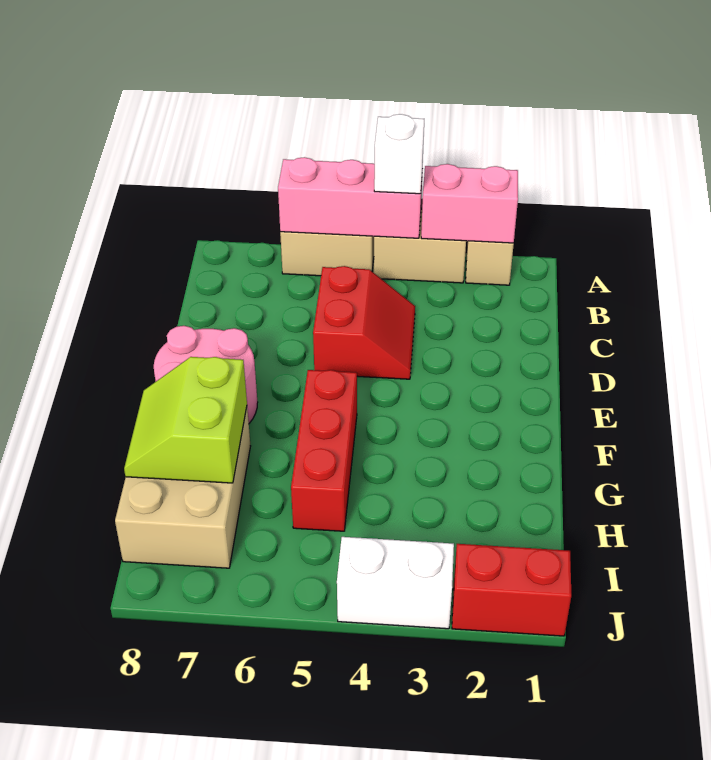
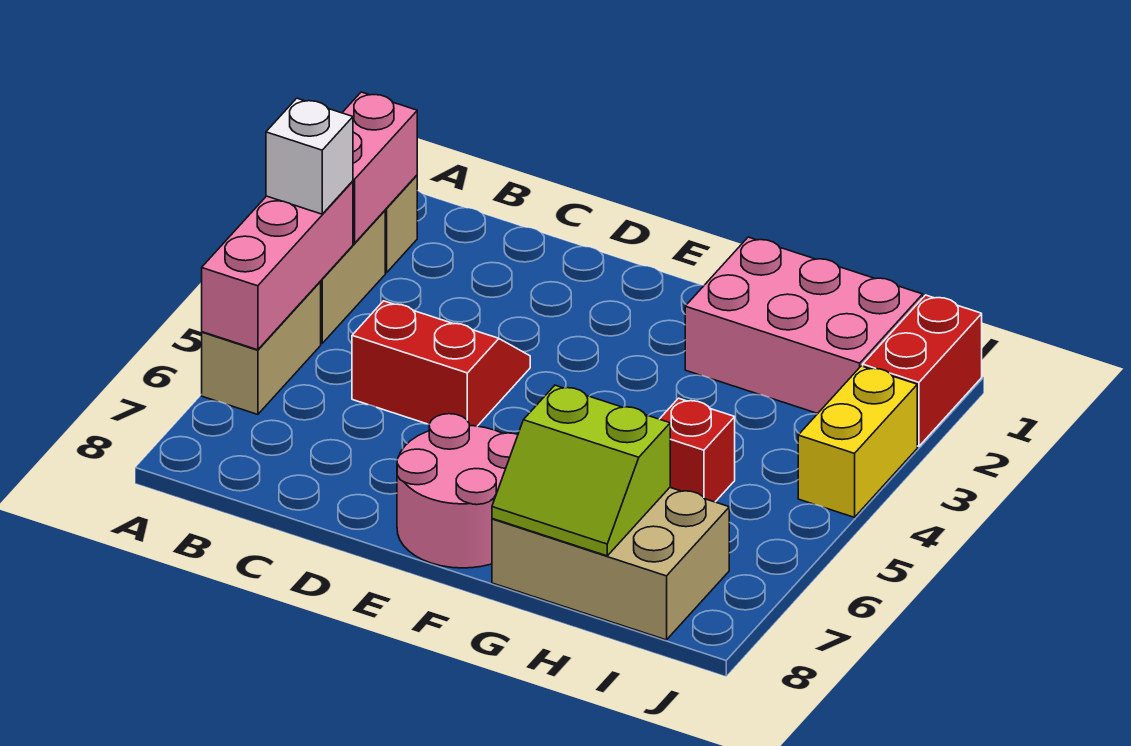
red brick F5:H5 level 1 -> red brick H5 level 1
none -> pink brick G1:I2 level 1
white brick J3:J4 level 1 -> yellow brick J3:J4 level 1

